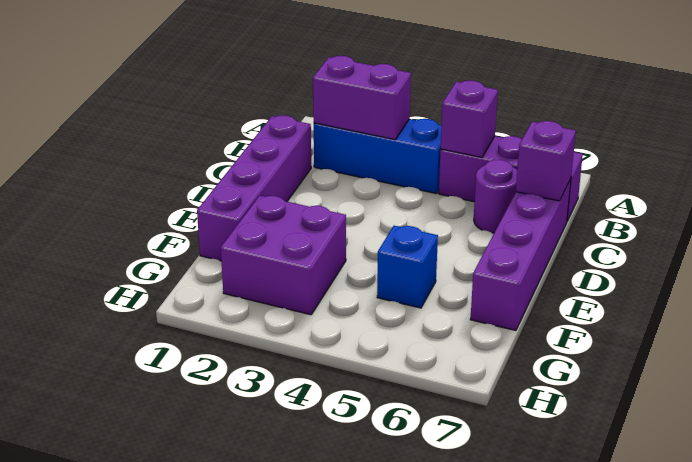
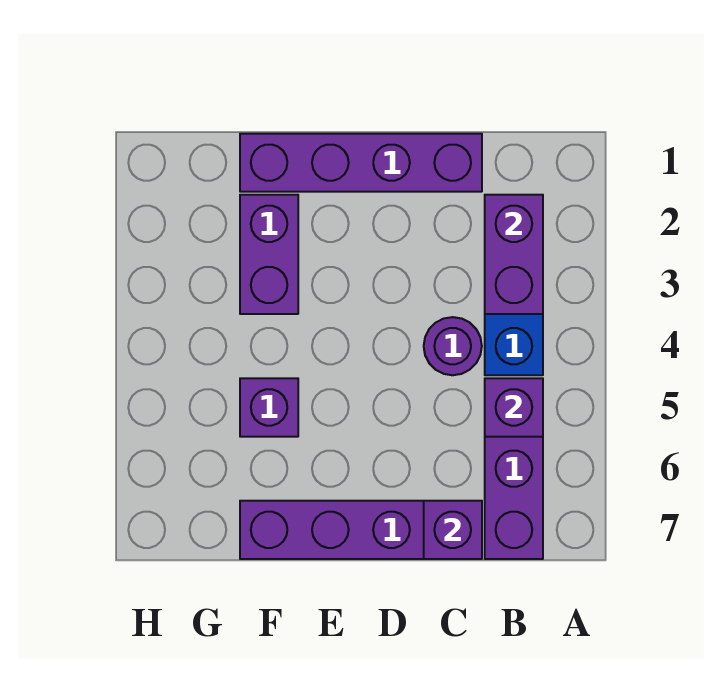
purple round brick C6 level 1 -> purple round brick C4 level 1
purple brick F2:G3 level 1 -> purple brick F2:F3 level 1
blue brick F5 level 1 -> purple brick F5 level 1

